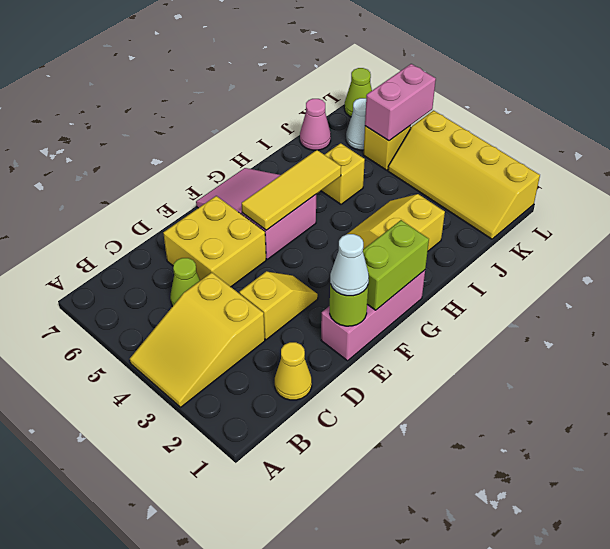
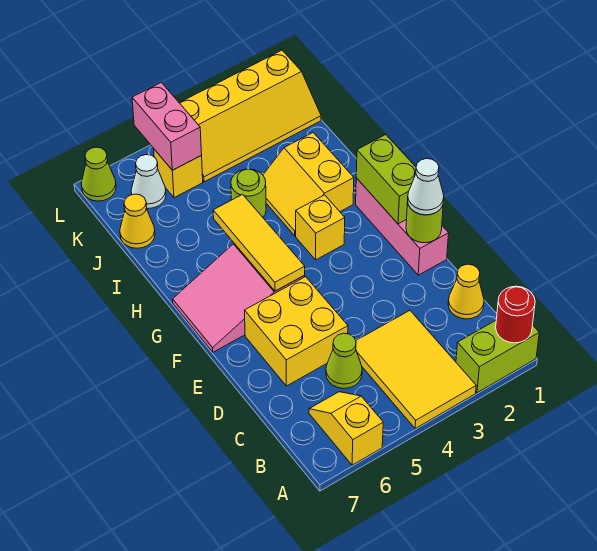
none -> lime brick A1:A2 level 1
none -> red round brick A1 level 2
yellow slope A3:C4 level 1 top C -> yellow tile A3:C4 level 1
yellow slope D3:E3 level 1 top D -> yellow slope A6:B6 level 1 top A
none -> lime round brick I4 level 1
yellow brick I5 level 1 -> yellow brick G3 level 1
pink cone J7 level 1 -> yellow cone J7 level 1

